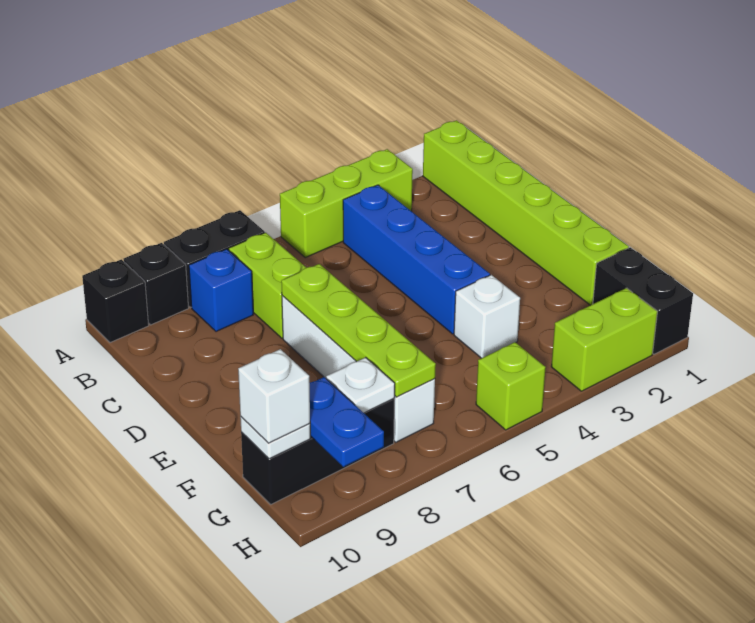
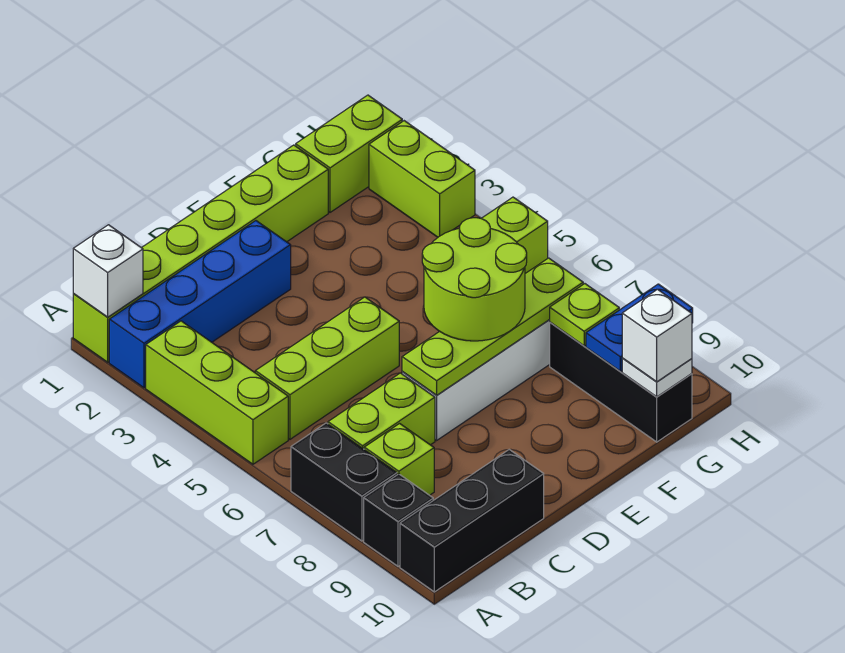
black brick A10 level 1 -> black brick A10:C10 level 1
blue brick B4:E4 level 1 -> blue brick A2:D2 level 1
none -> lime brick B5:D5 level 1
blue brick B8 level 1 -> lime brick B8 level 1
none -> lime round brick E6:F7 level 3
white brick F4 level 1 -> white brick A1 level 2
black brick G1:H1 level 1 -> lime brick G1:H1 level 1
white plate G8 level 2 -> lime plate G8 level 2

